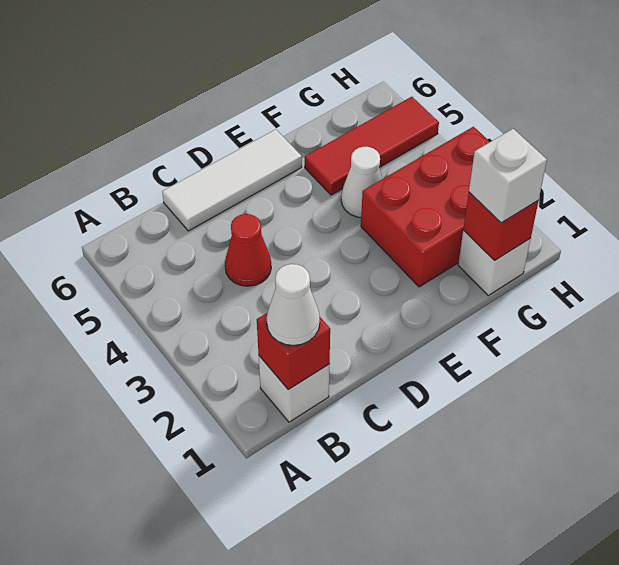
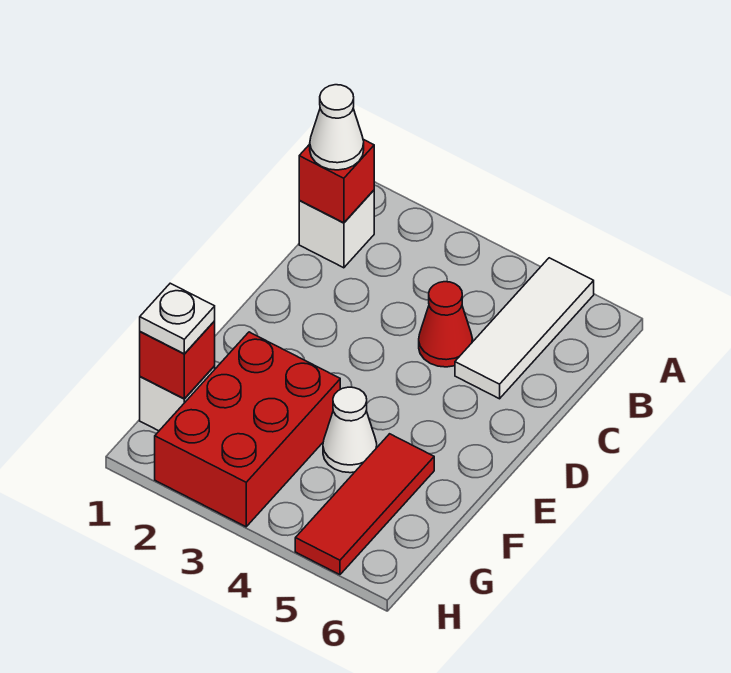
white tile C6:E6 level 1 -> white tile A5:C5 level 1
white brick G1 level 3 -> white plate G1 level 3

